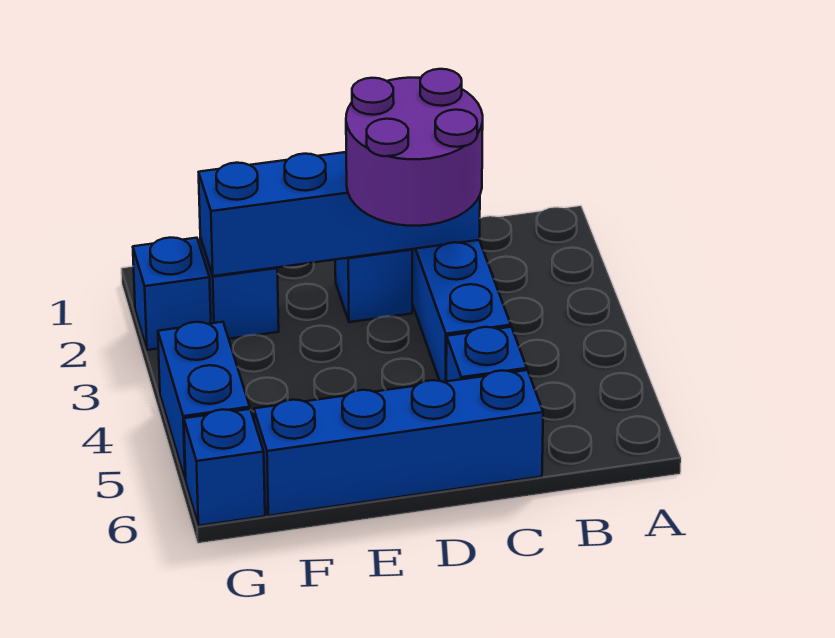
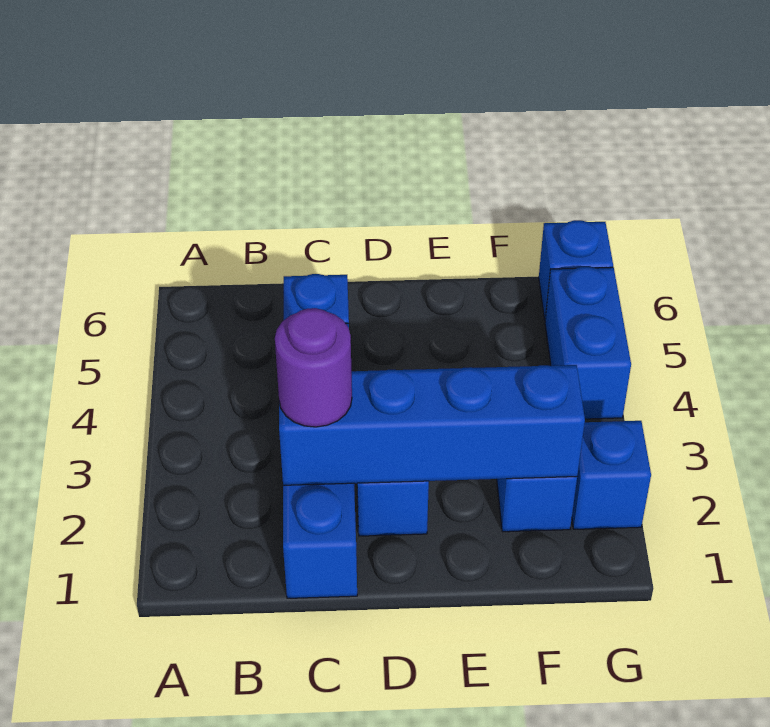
purple round brick C2:D3 level 3 -> purple round brick C2 level 3
blue brick C6:F6 level 1 -> none

